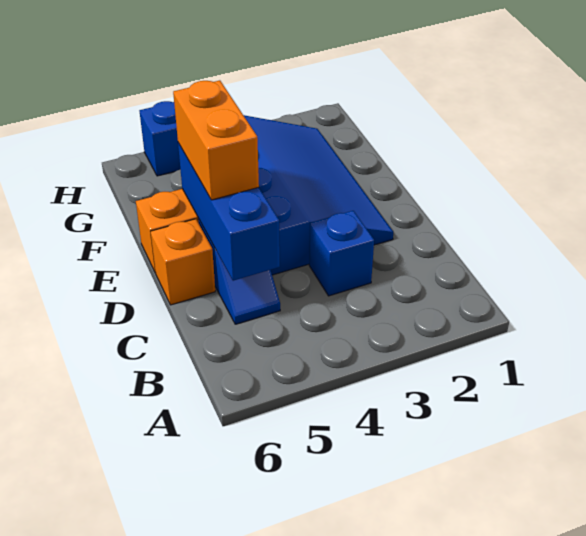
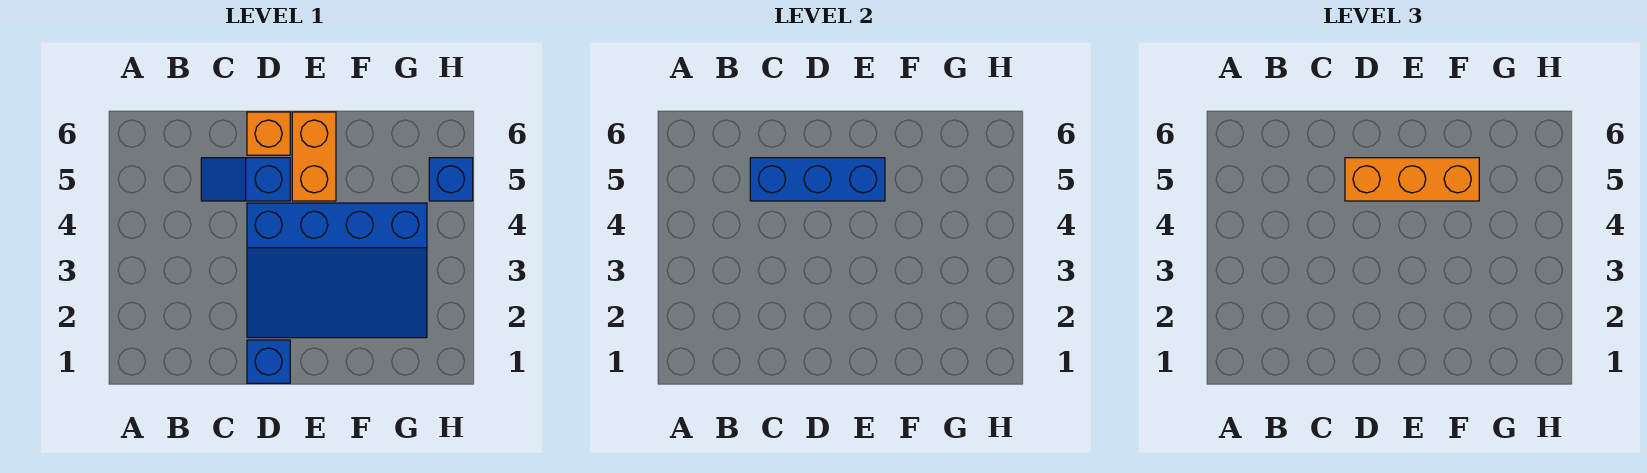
blue brick C3 level 1 -> blue brick D1 level 1
orange brick D5:E5 level 3 -> orange brick D5:F5 level 3

